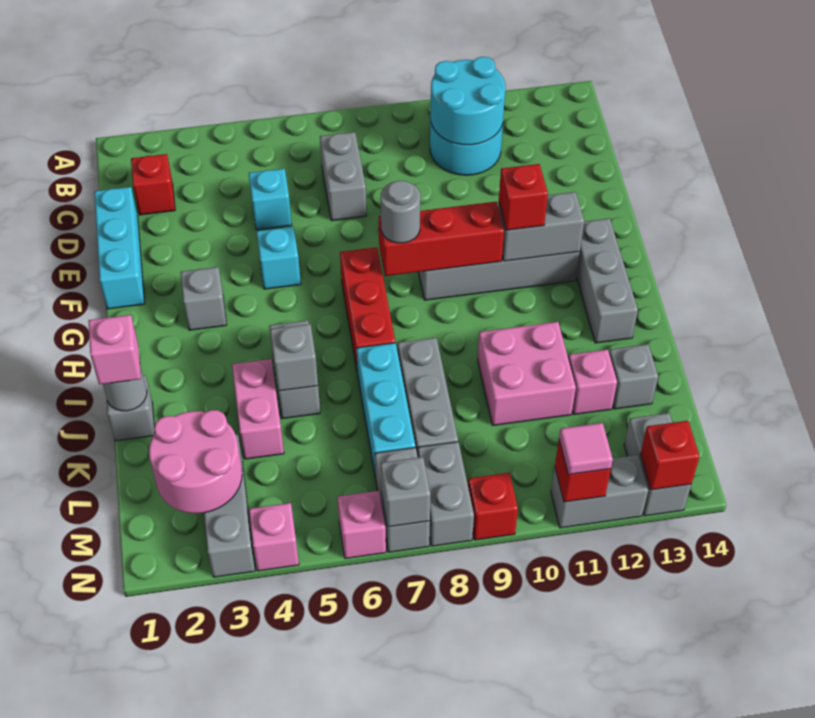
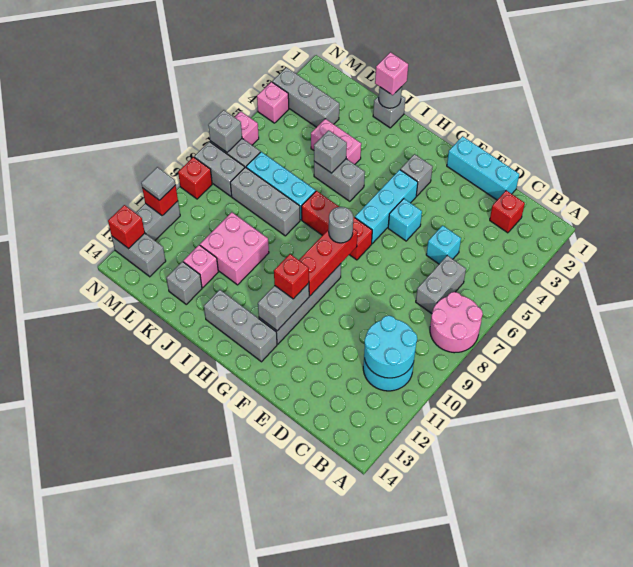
grey brick C7:D7 level 1 -> grey brick C6:C7 level 1
none -> cyan brick G4:G6 level 1
pink round brick L2:M3 level 2 -> pink round brick A7:B8 level 1
pink tile N11 level 3 -> grey tile N11 level 3

